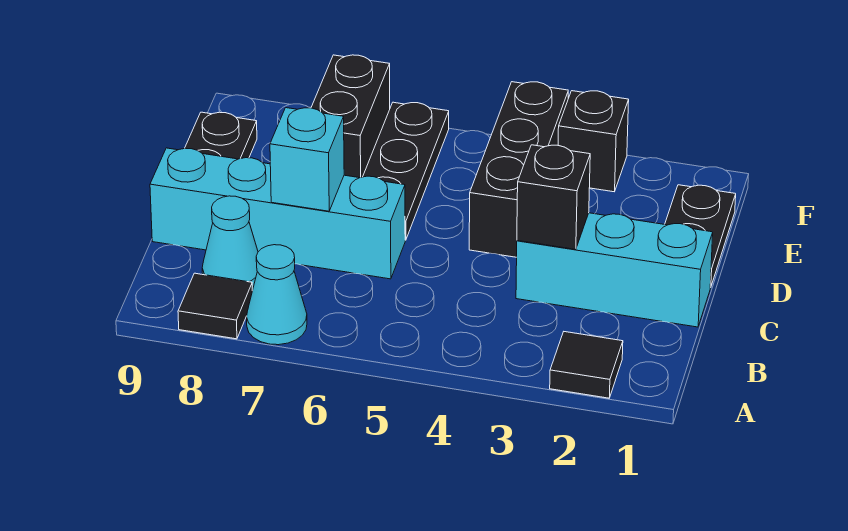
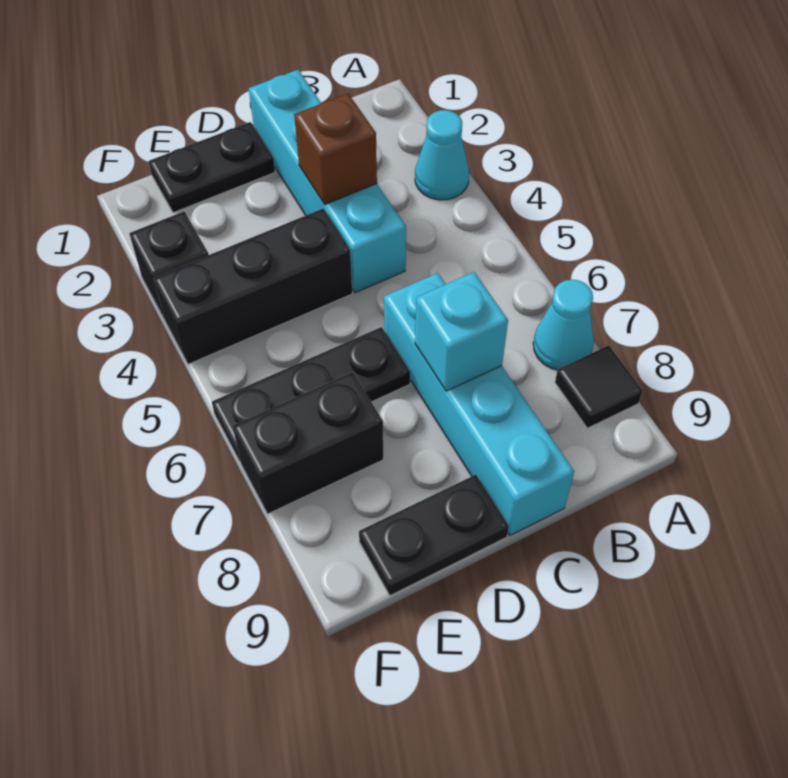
black tile A2 level 1 -> none
cyan cone B8 level 1 -> cyan cone A3 level 1
cyan brick C1:C3 level 1 -> cyan brick C1:C4 level 1
black brick C3 level 2 -> brown brick C3 level 2

